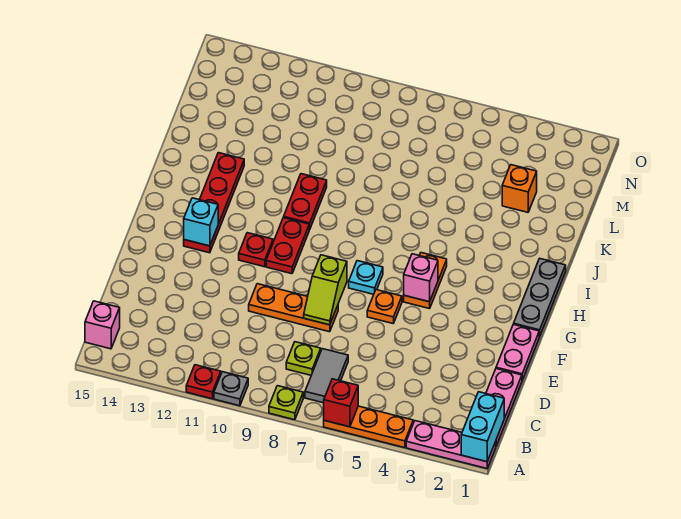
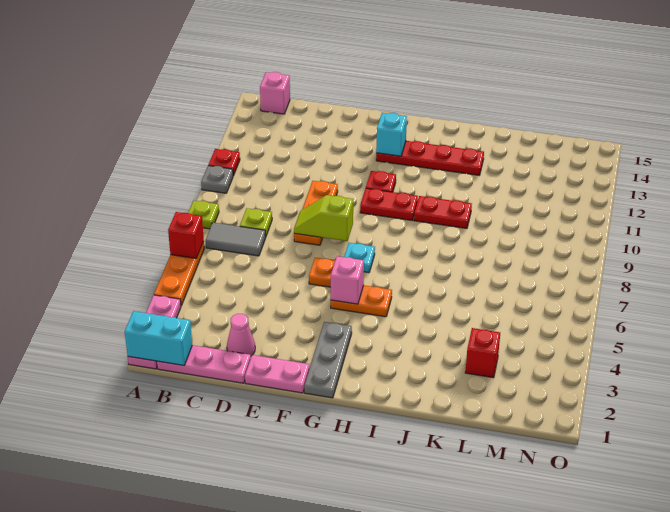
none -> pink cone D2 level 1
grey plate G1:I1 level 1 -> grey plate G1:G3 level 1
orange brick L3 level 1 -> red brick L3 level 1

